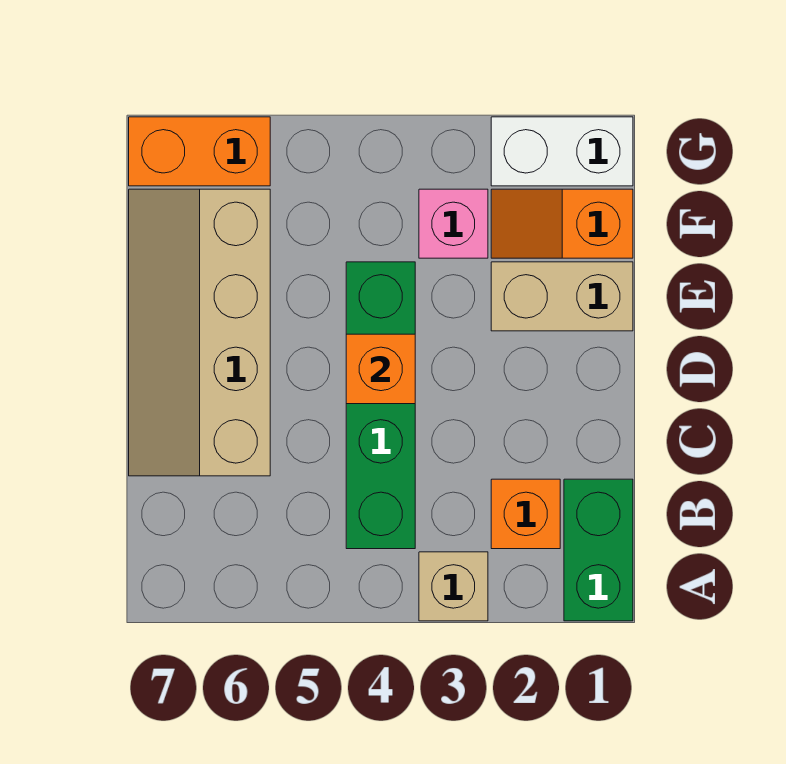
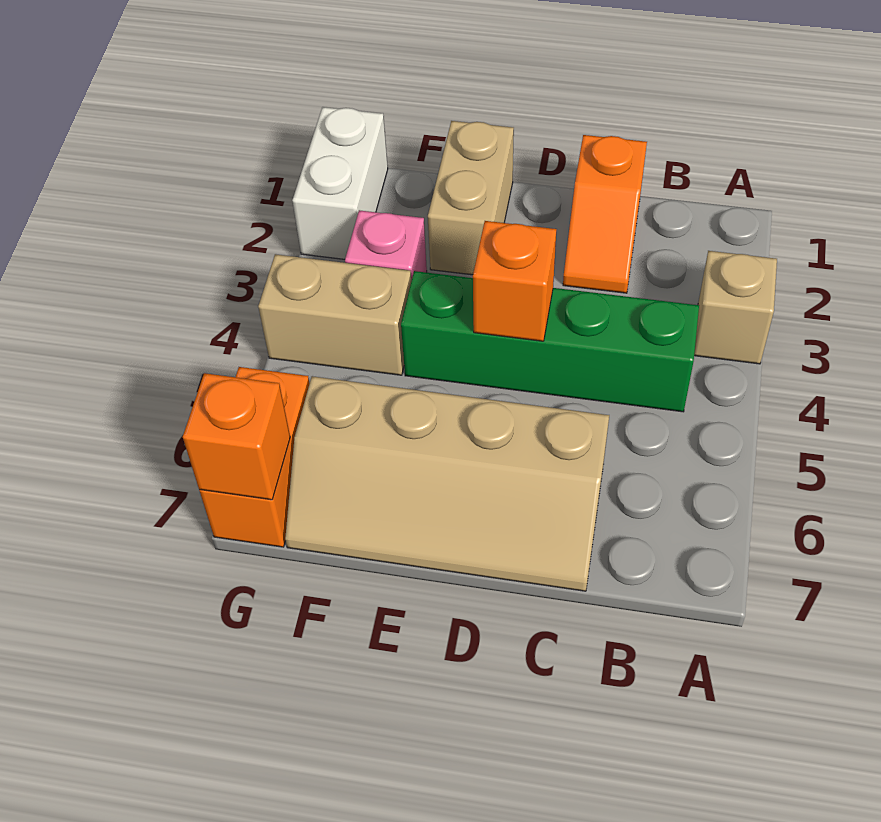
green brick A1:B1 level 1 -> none
orange brick B2 level 1 -> orange brick G7 level 2
orange slope F1:F2 level 1 top 1 -> orange slope C1:C2 level 1 top 1
none -> tan brick F4:G4 level 1

